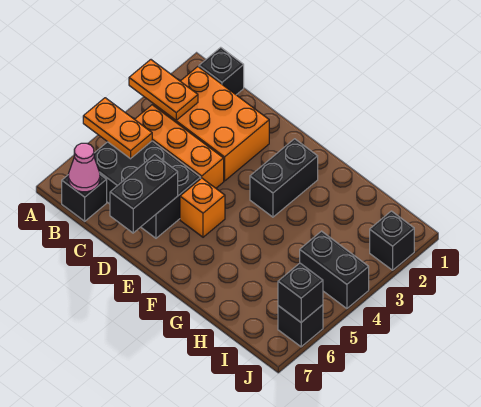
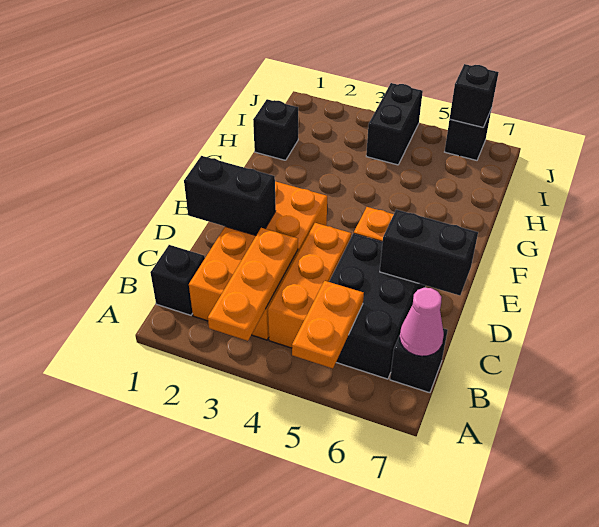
orange plate A3:B3 level 2 -> orange plate A3:C3 level 2
orange brick B2:D3 level 1 -> orange brick B2:E3 level 1
black brick F2:F3 level 1 -> black brick D1:D2 level 2
black brick J2 level 1 -> black brick H1 level 1

